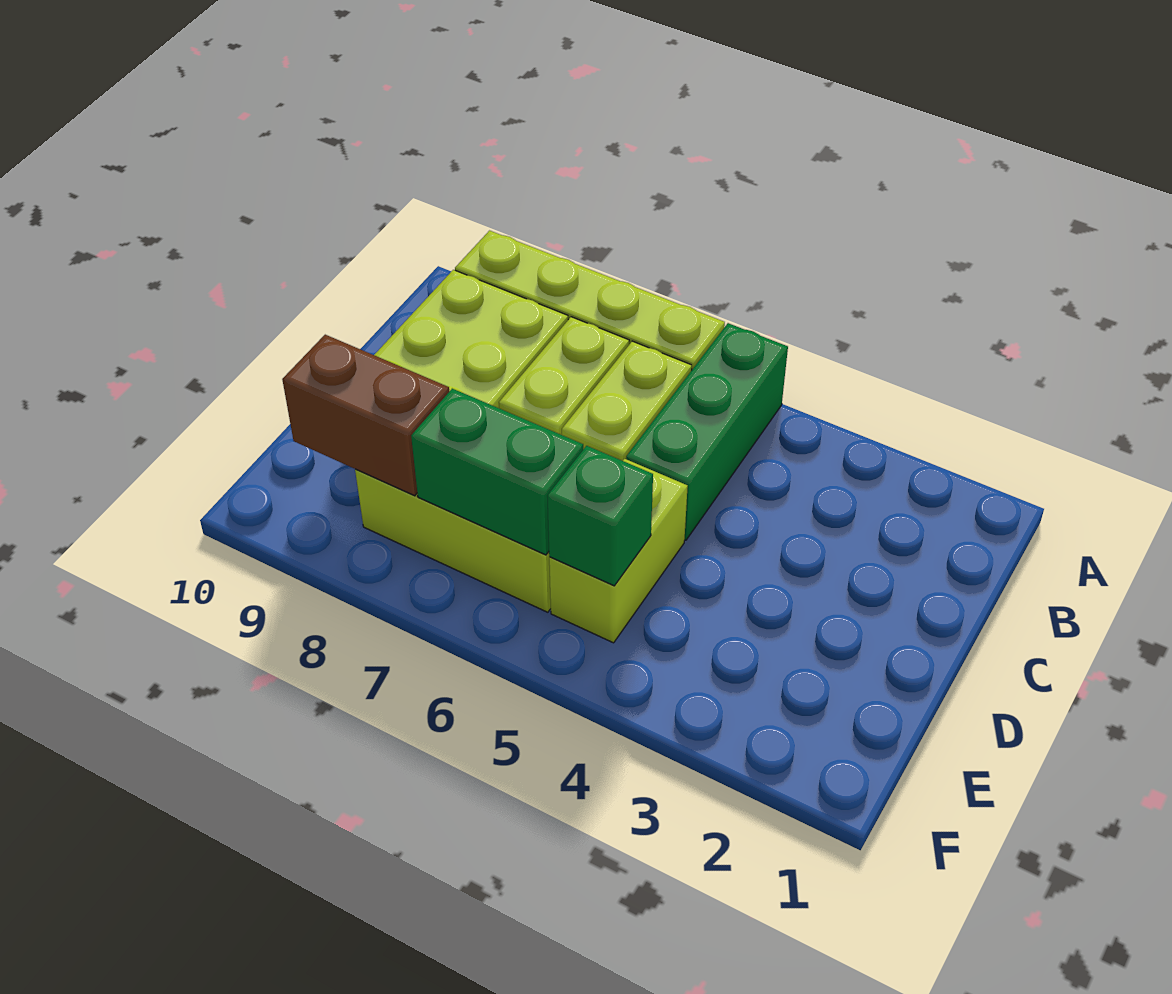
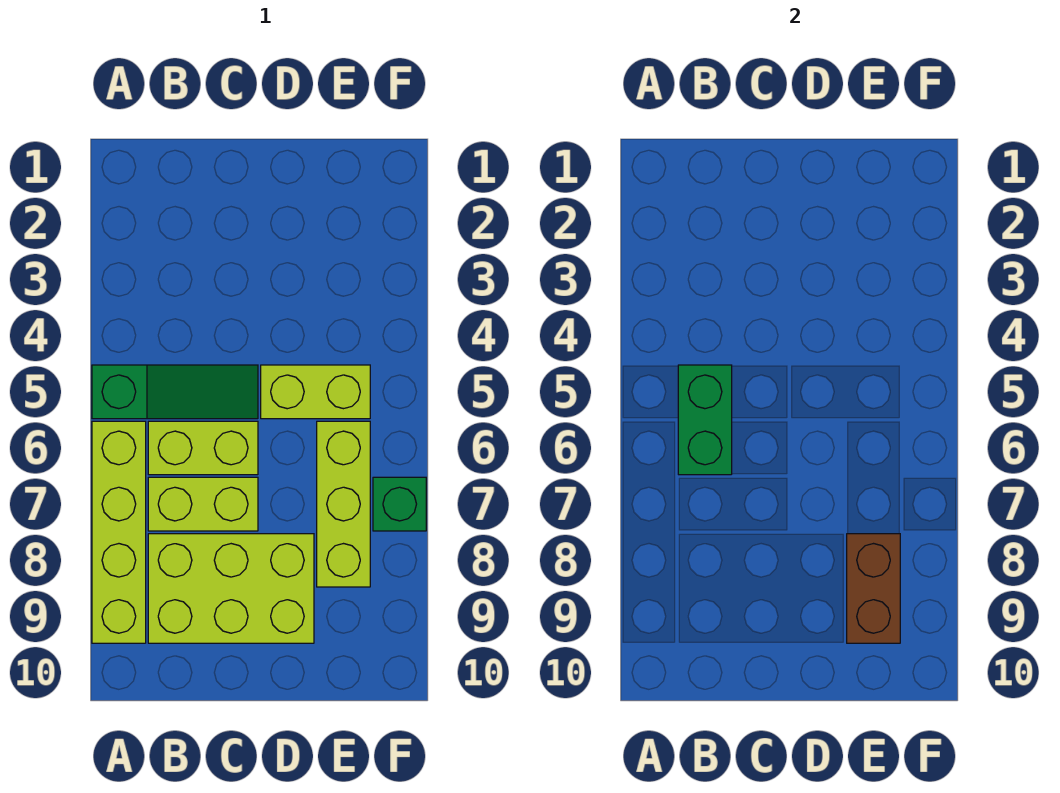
green brick A5:C5 level 1 -> green slope A5:C5 level 1 top A
green brick E5 level 2 -> green brick F7 level 1
green brick E6:E7 level 2 -> green brick B5:B6 level 2

